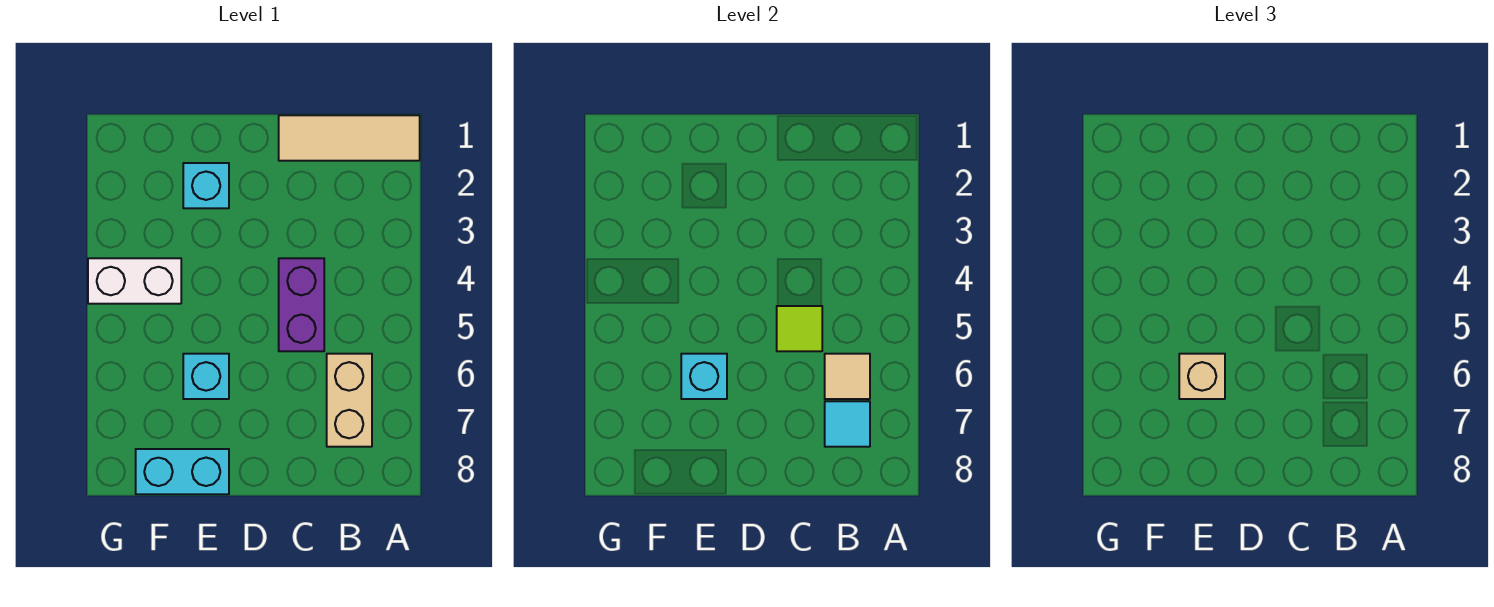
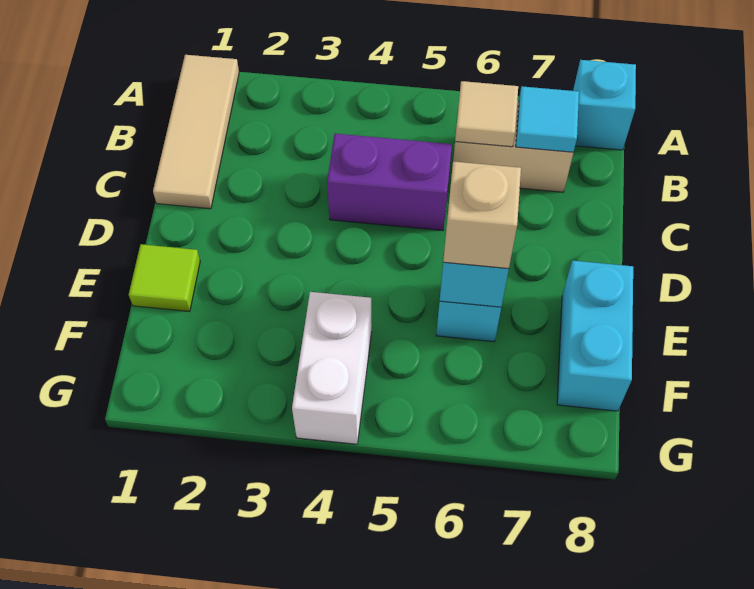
lime tile C5 level 2 -> lime tile E1 level 1
cyan brick E2 level 1 -> cyan brick A8 level 1

